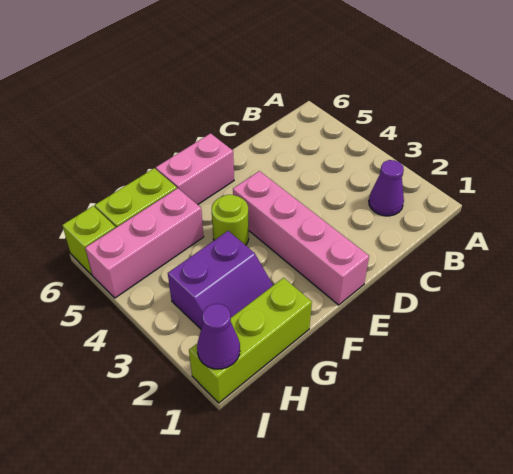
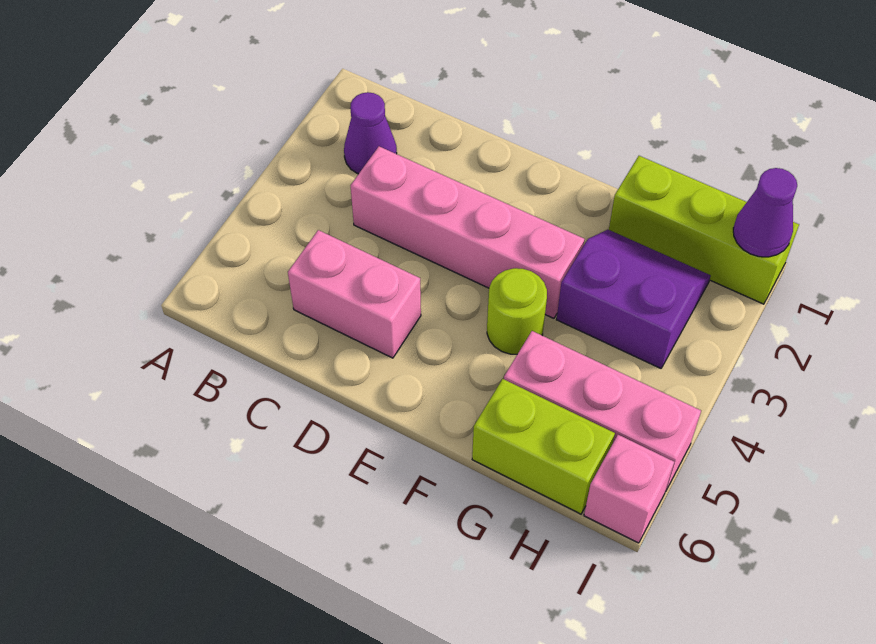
pink brick E1:E4 level 1 -> pink brick C3:F3 level 1
pink brick E6:F6 level 1 -> pink brick C5:D5 level 1
lime brick I6 level 1 -> pink brick I6 level 1

